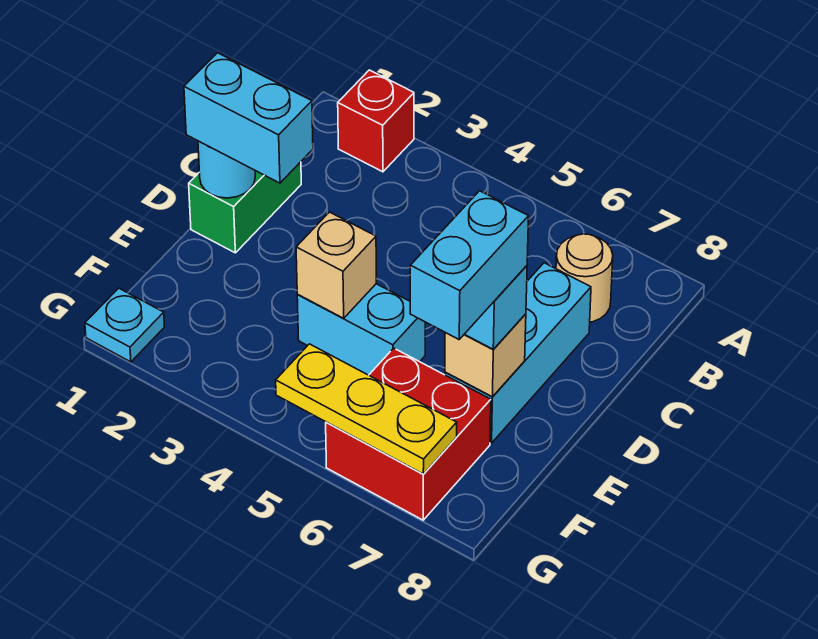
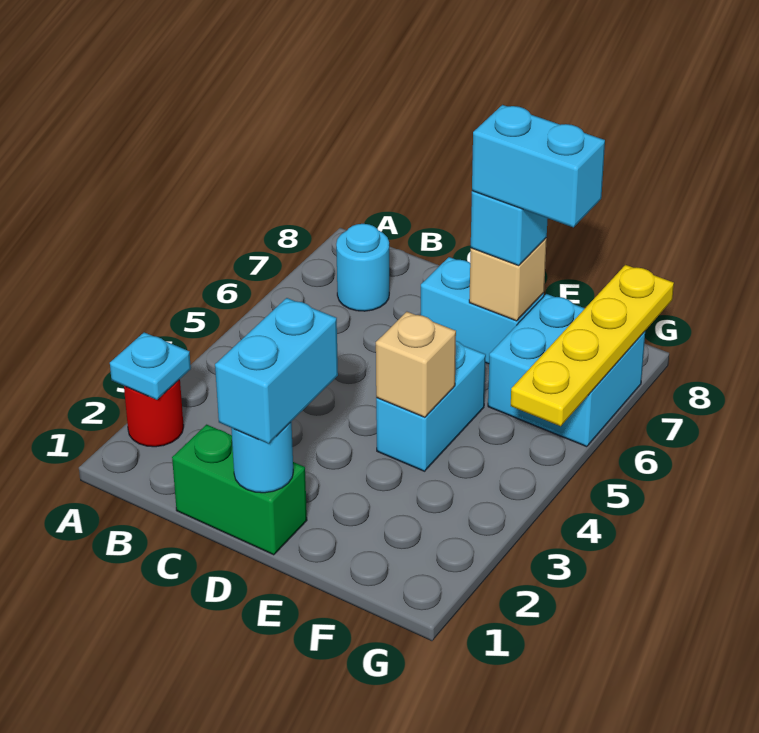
red brick A2 level 1 -> red round brick A2 level 1
tan round brick B7 level 1 -> cyan round brick B7 level 1
cyan brick C7:E7 level 1 -> cyan brick D7:E7 level 1
red brick F6:G7 level 1 -> cyan brick F6:G7 level 1
cyan plate G1 level 1 -> cyan plate A2 level 2
yellow plate G5:G7 level 2 -> yellow plate G5:G8 level 2

